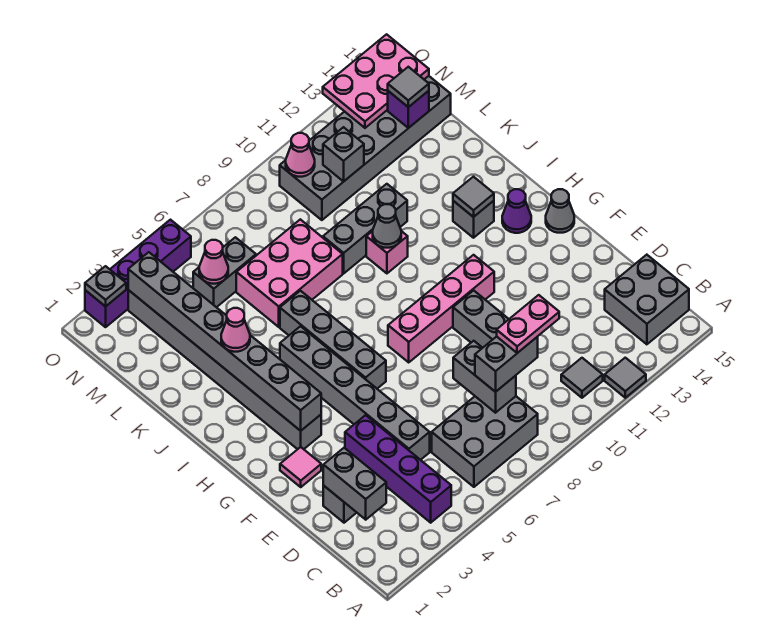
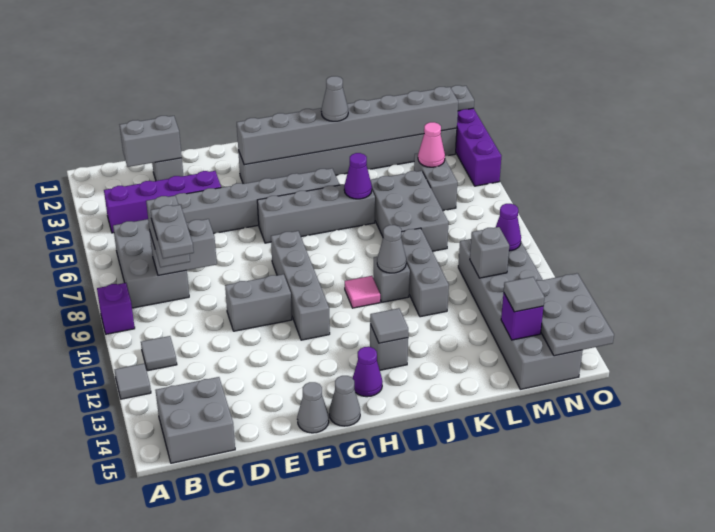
none -> purple brick A9 level 1
pink plate C9:C10 level 4 -> grey plate C9:C10 level 4
pink tile F2 level 1 -> pink tile I10 level 1
none -> grey cone F15 level 1
pink brick G8:G11 level 1 -> grey brick G8:G11 level 1
pink cone J3 level 3 -> grey cone J3 level 3
none -> purple cone J6 level 2
pink brick J10 level 1 -> grey brick J10 level 1
pink brick K6:L8 level 1 -> grey brick K6:L8 level 1
pink cone N10 level 2 -> purple cone N10 level 2
pink plate N13:O15 level 2 -> grey plate N13:O15 level 2

